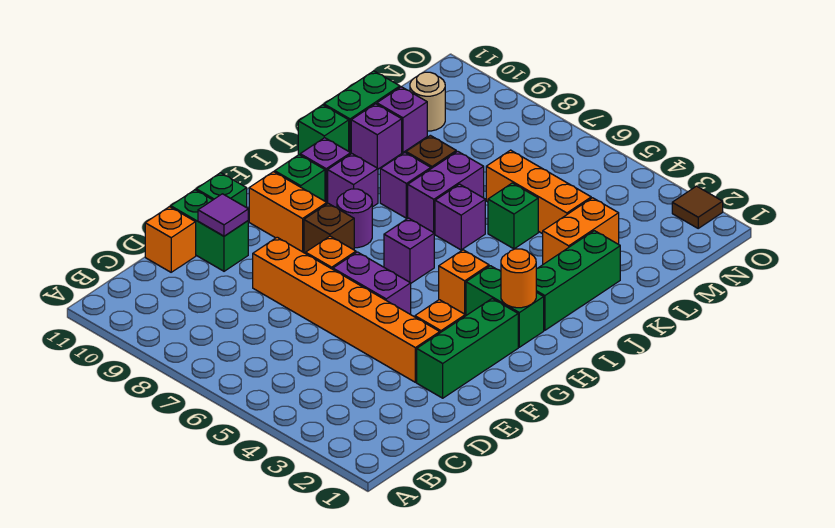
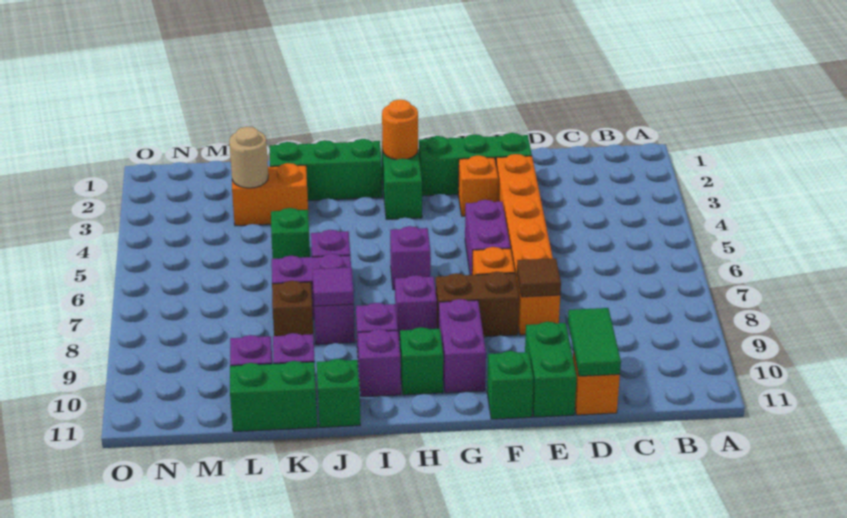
none -> green tile D10:D11 level 2
purple tile E10 level 2 -> purple tile J8 level 2
brown brick G8 level 1 -> brown brick F8:G8 level 1
orange brick G9:G10 level 1 -> purple brick G9:G10 level 1
orange brick H4 level 1 -> none
purple round brick H8 level 1 -> purple brick H8 level 1
orange brick L4:L6 level 1 -> none
tan round brick M10 level 1 -> tan round brick L3 level 2
brown tile O2 level 1 -> brown tile E8 level 2

